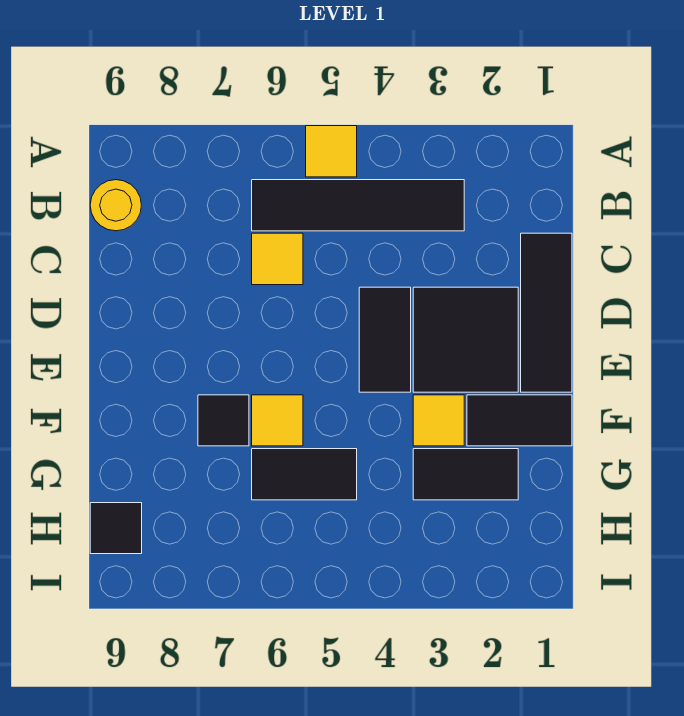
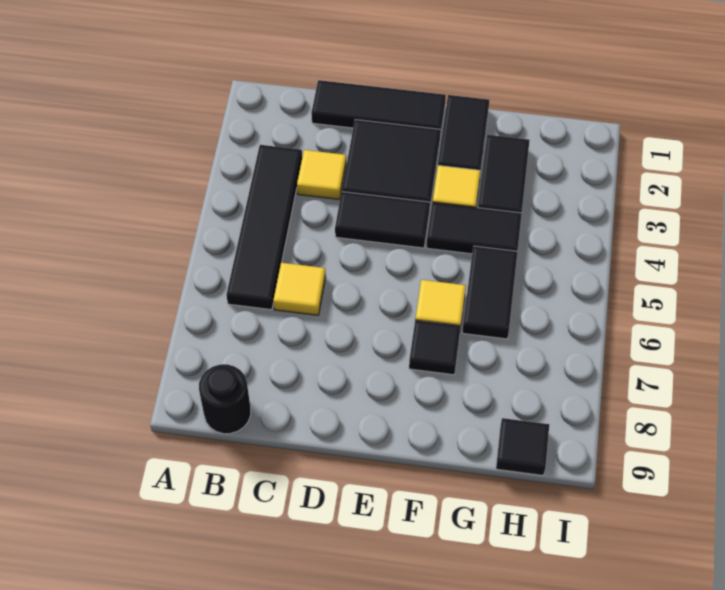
yellow tile A5 level 1 -> yellow tile C3 level 1
yellow round brick B9 level 1 -> black round brick B9 level 1
none -> black tile F4:G4 level 1

